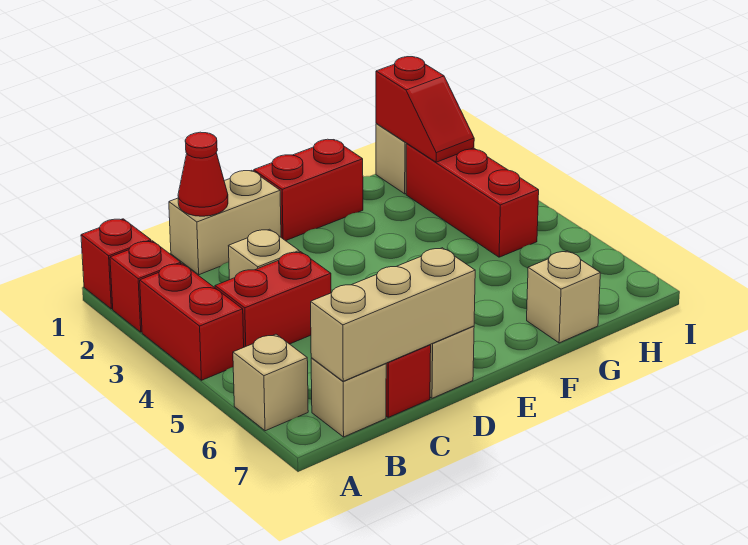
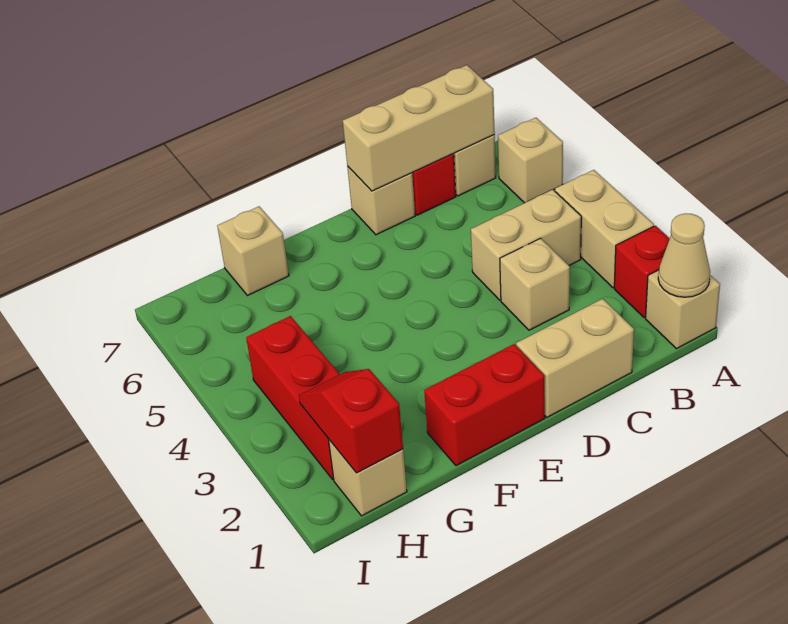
red brick A1 level 1 -> tan brick A1 level 1
none -> tan cone A1 level 2
red brick A3:A4 level 1 -> tan brick A3:A4 level 1
red brick B4:C4 level 1 -> tan brick B4:C4 level 1
red cone C1 level 2 -> none

